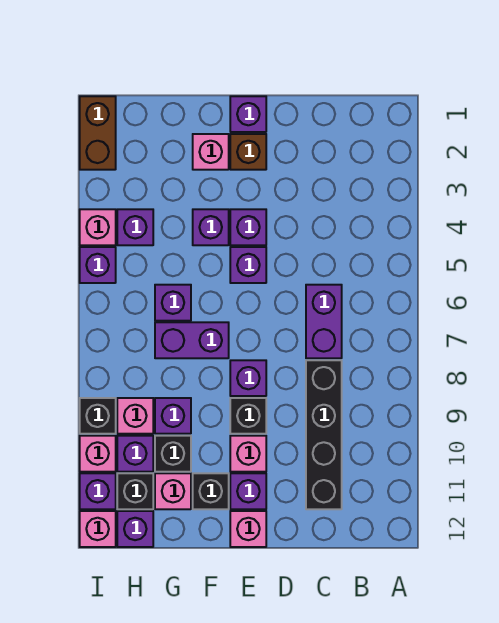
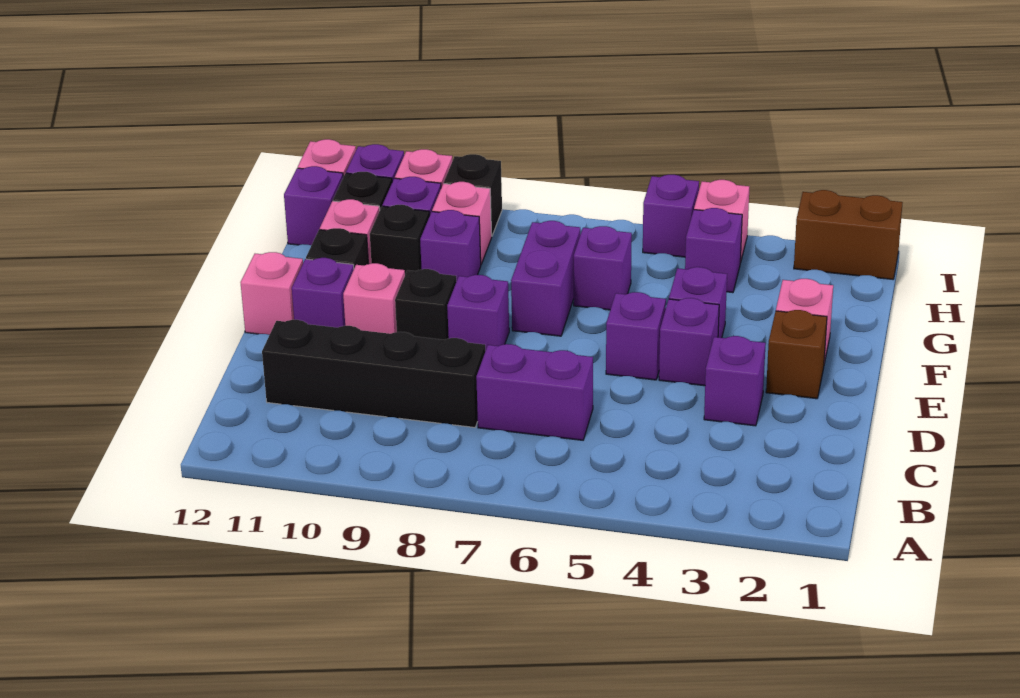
purple brick E1 level 1 -> purple brick D3 level 1

